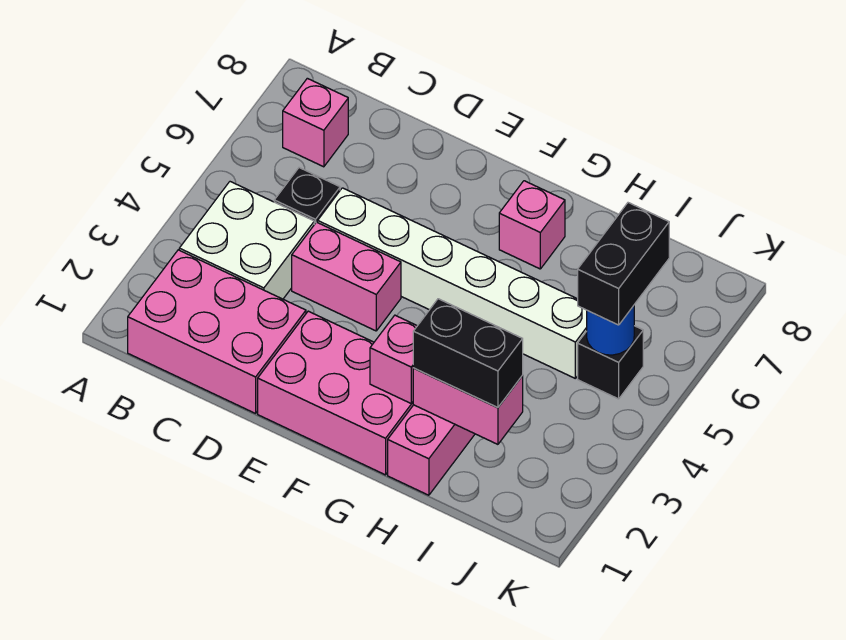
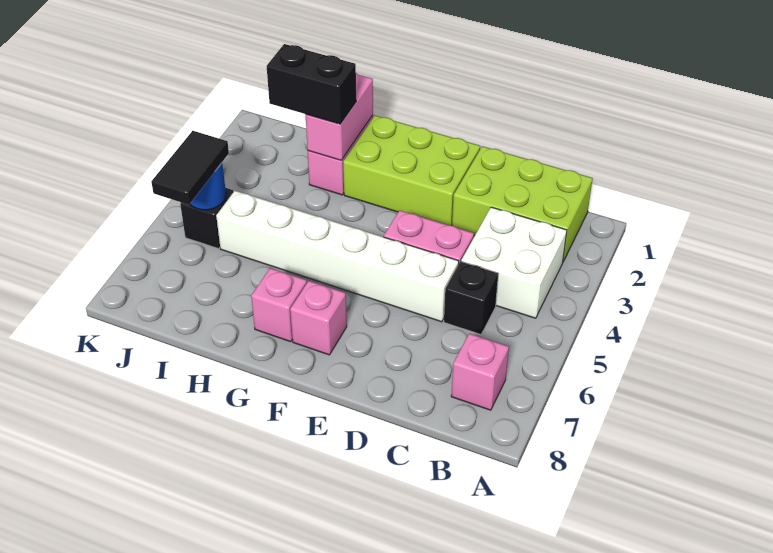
pink brick B1:D2 level 1 -> lime brick B1:D2 level 1
pink brick E1:G2 level 1 -> lime brick E1:G2 level 1
pink brick G2 level 2 -> pink brick F7 level 1
pink brick H2:I2 level 2 -> pink brick H1:H2 level 2
black brick J5:J6 level 3 -> black tile J5:J6 level 3

